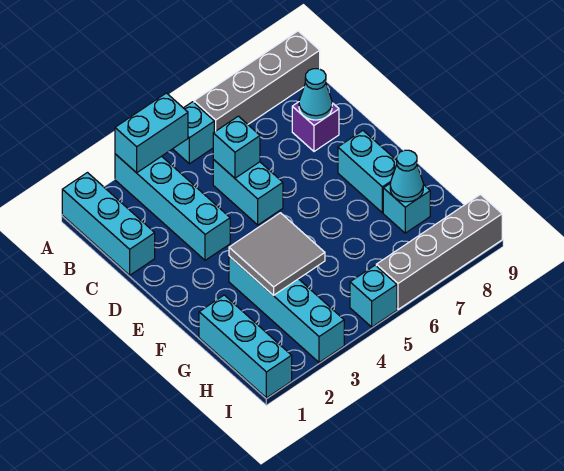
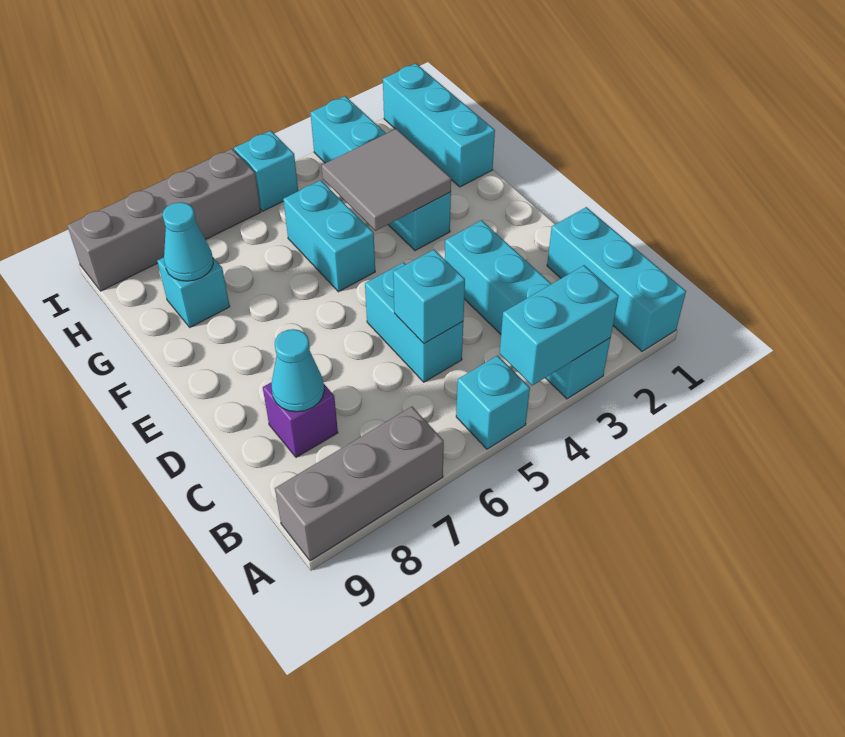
grey brick A6:A9 level 1 -> grey brick A7:A9 level 1
cyan brick E8:F8 level 1 -> cyan brick F5:G5 level 1

